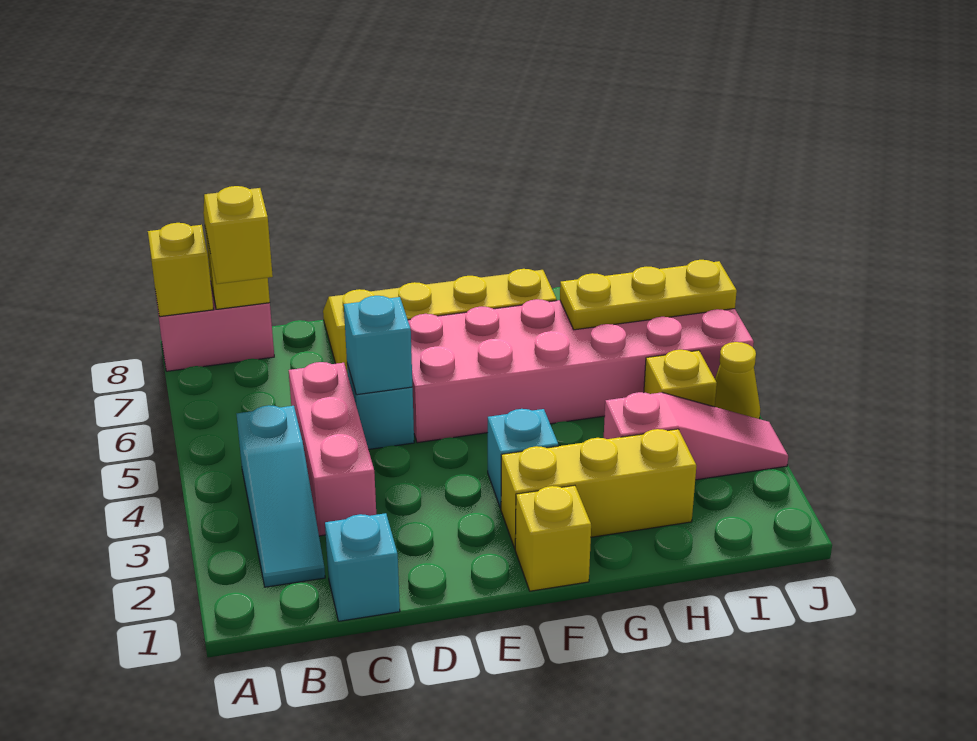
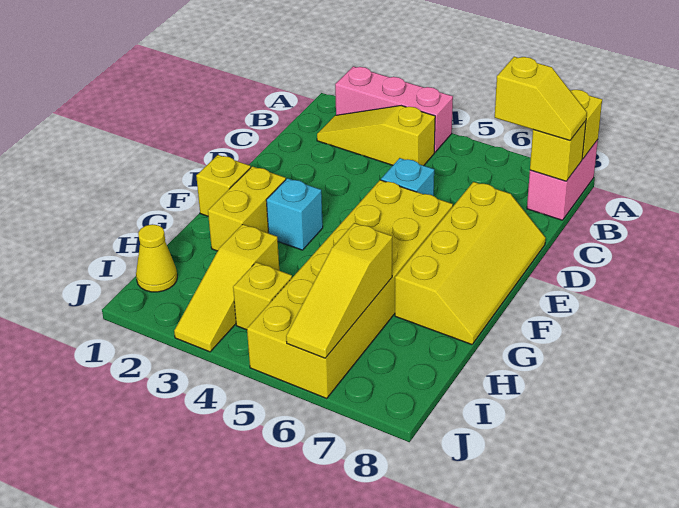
cyan slope B2:B4 level 1 top 4 -> yellow slope B2:B4 level 1 top 4
cyan brick C1 level 1 -> none
pink brick C3:C5 level 1 -> pink brick A2:A4 level 1
cyan brick D5 level 2 -> none
pink brick E5:J6 level 1 -> yellow brick E5:J6 level 1
yellow brick F2:H2 level 1 -> yellow brick F2:G2 level 1
pink slope H3:J3 level 1 top H -> yellow slope H3:J3 level 1 top H
yellow plate H6:J6 level 2 -> yellow slope H6:J6 level 2 top H
yellow cone J4 level 1 -> yellow cone I1 level 1

